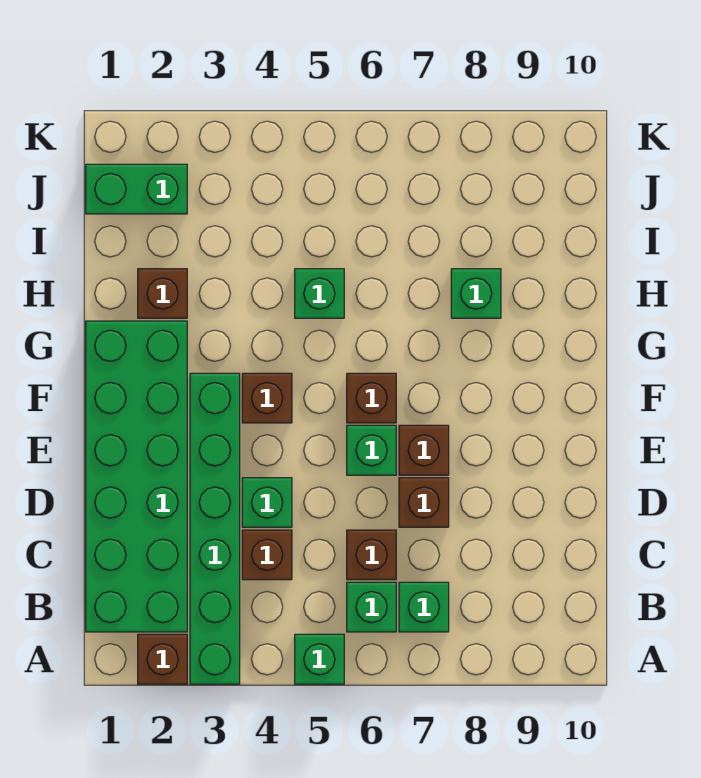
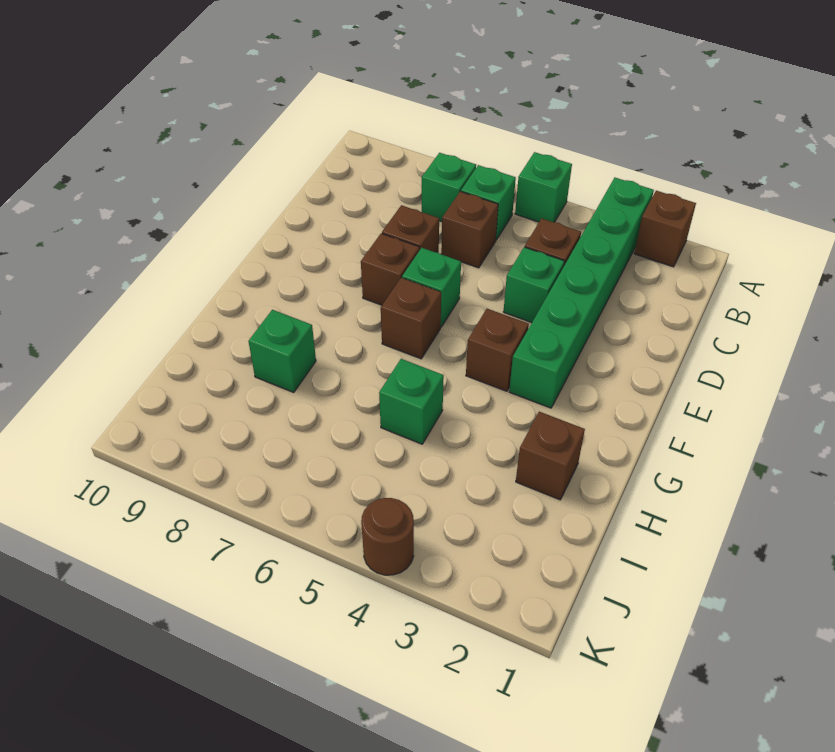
green brick B1:G2 level 1 -> none
green brick J1:J2 level 1 -> none
none -> brown round brick K4 level 1

